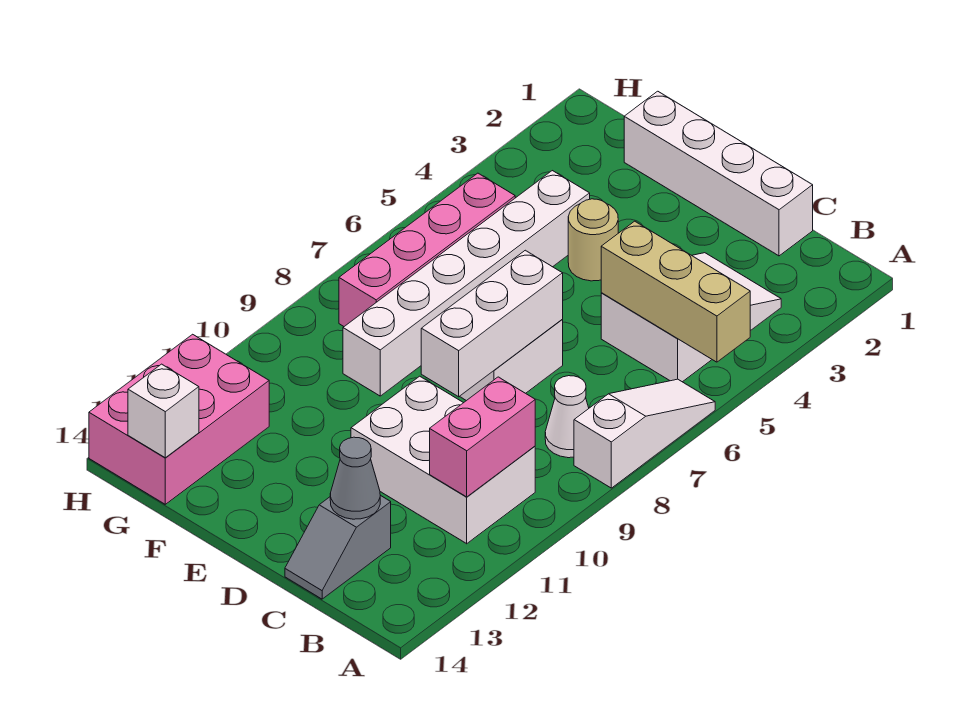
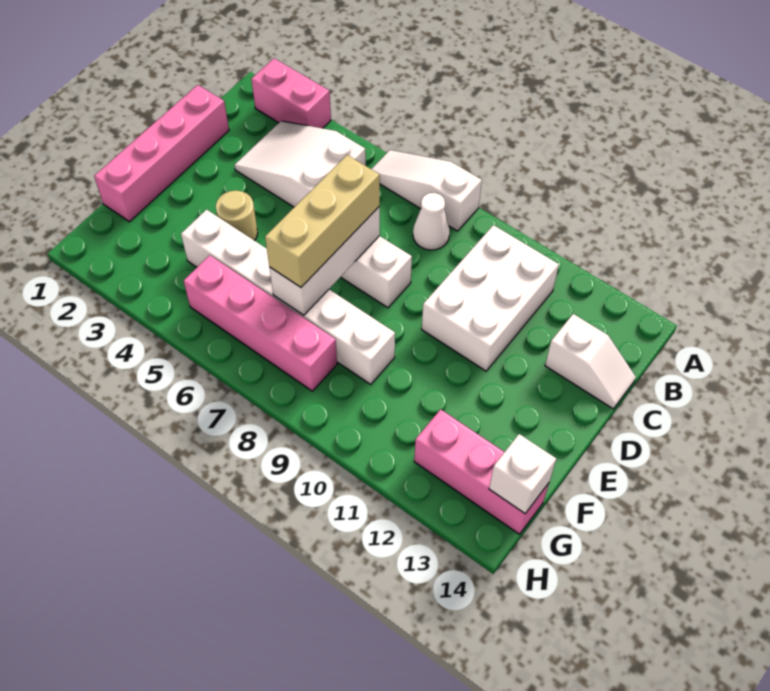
tan brick A5:C5 level 2 -> tan brick D7:F7 level 3
pink brick B10:B11 level 2 -> pink brick A2:A3 level 1
white brick C1:F1 level 1 -> pink brick C1:F1 level 1
grey slope C13:C14 level 1 top 13 -> white slope C13:C14 level 1 top 13
grey cone C13 level 2 -> none
white brick D7:D9 level 2 -> white brick D7:F7 level 2
pink brick G12:H14 level 1 -> pink brick G12:G14 level 1

